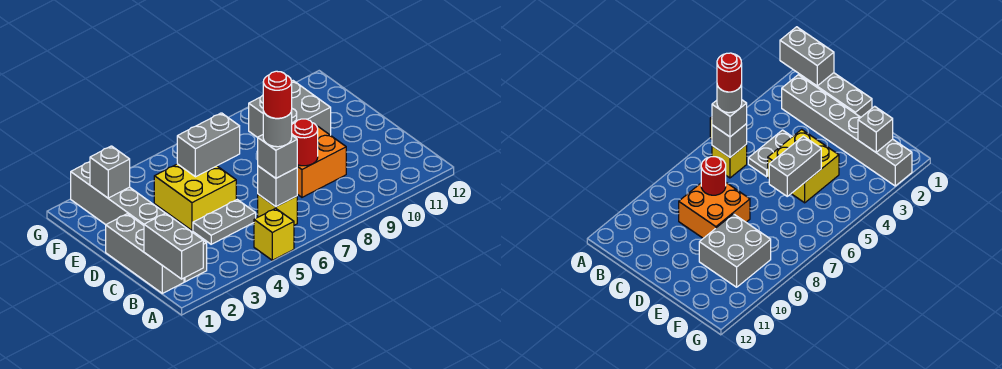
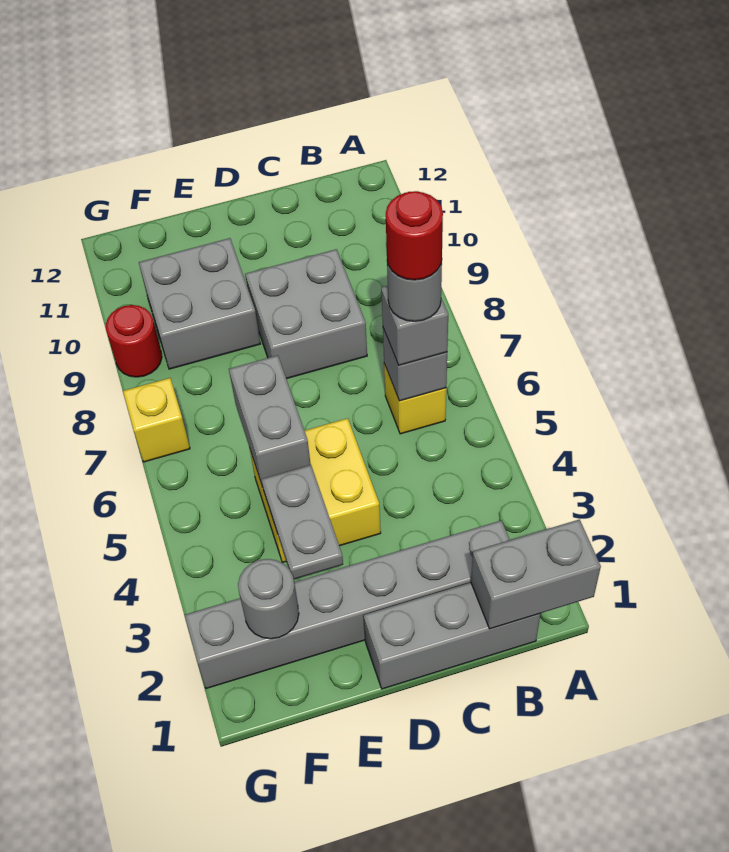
yellow brick A5 level 1 -> yellow brick G7 level 1
grey plate C4:C5 level 1 -> grey plate E3:E4 level 2
orange brick C8:D9 level 1 -> grey brick C8:D9 level 1
red round brick C8 level 2 -> red round brick G9 level 1
grey brick F2 level 2 -> grey round brick F2 level 2

